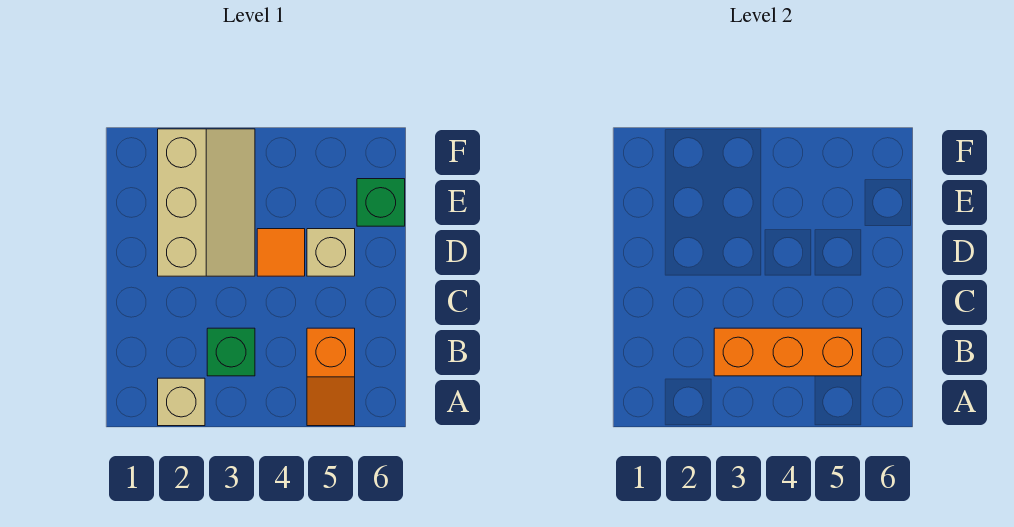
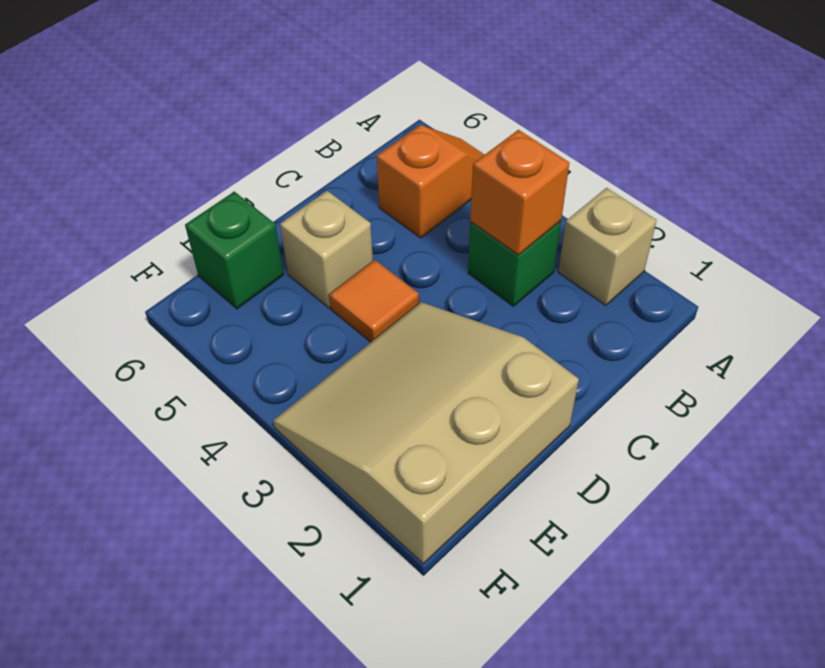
orange brick B3:B5 level 2 -> orange brick B3 level 2
tan slope D2:F3 level 1 top 2 -> tan slope D1:F3 level 1 top 1

